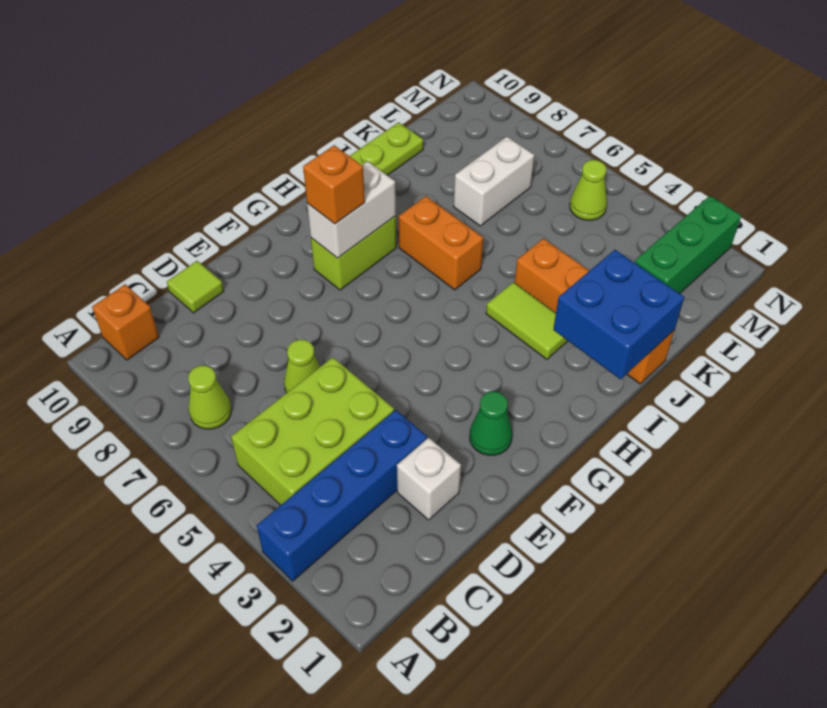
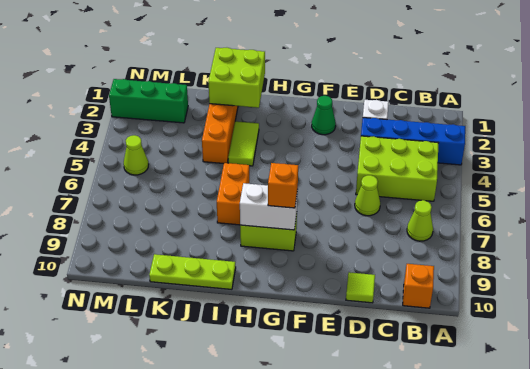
blue brick I1:J2 level 2 -> lime brick I1:J2 level 2
white brick K7:L7 level 1 -> none

